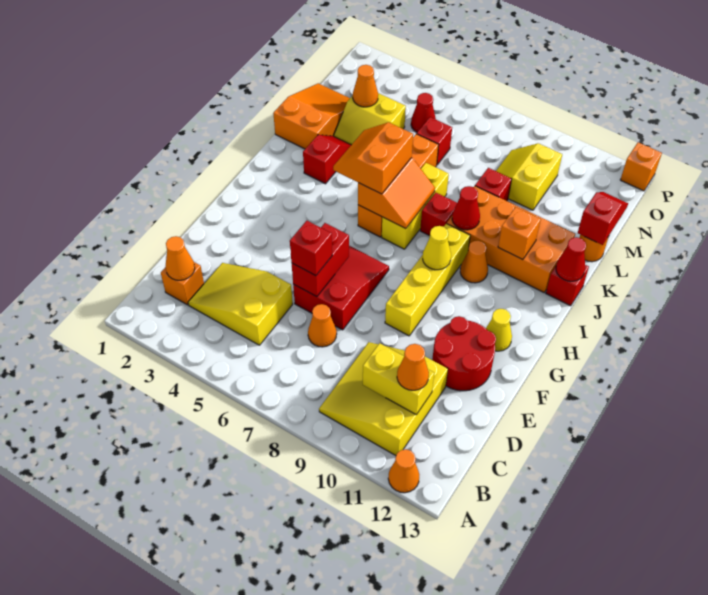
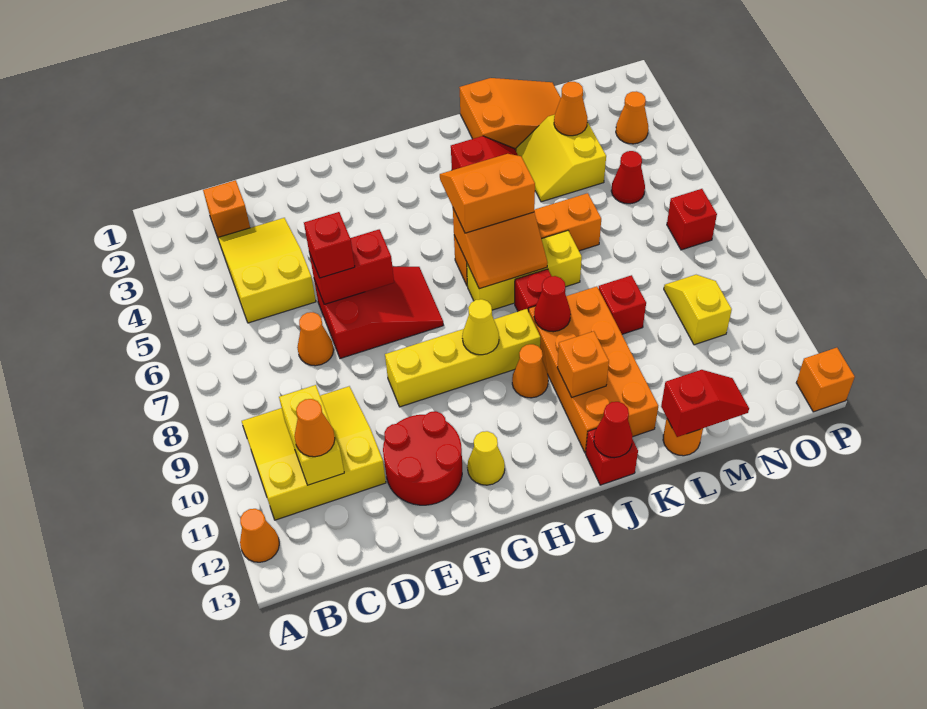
orange cone C2 level 2 -> orange cone O3 level 1
red brick M6 level 1 -> red brick O7 level 1
yellow slope M9:N10 level 1 top 10 -> yellow slope N9:N10 level 1 top 10

